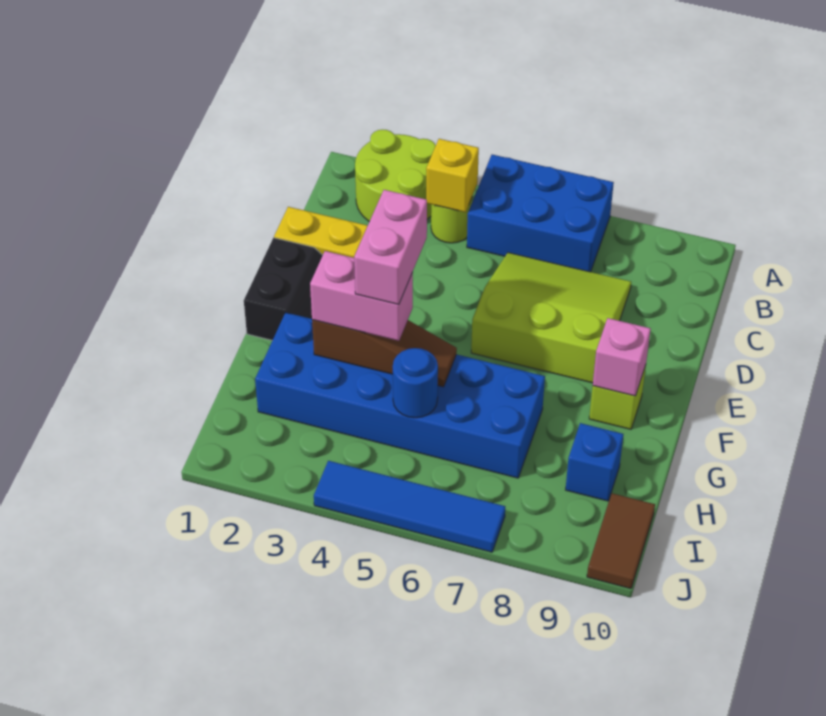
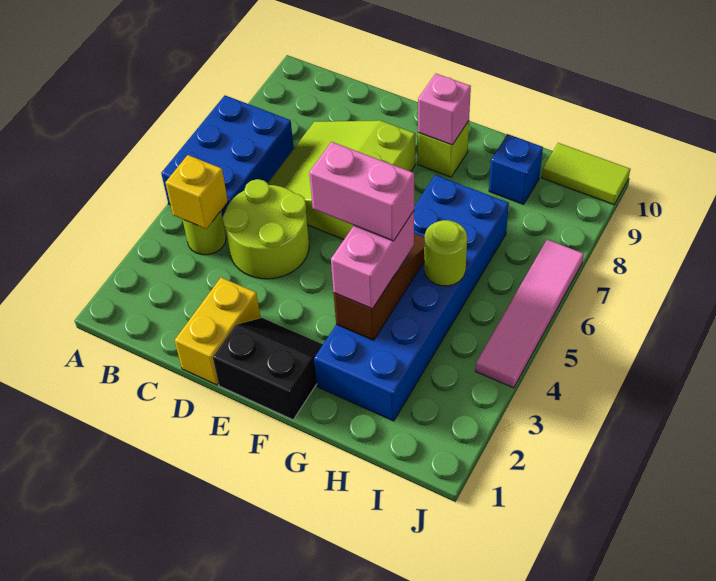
lime round brick A2:B3 level 1 -> lime round brick C4:D5 level 1
blue round brick H5 level 2 -> lime round brick H5 level 2
brown tile I10:J10 level 1 -> lime tile I10:J10 level 1
blue tile J4:J7 level 1 -> pink tile J4:J7 level 1

